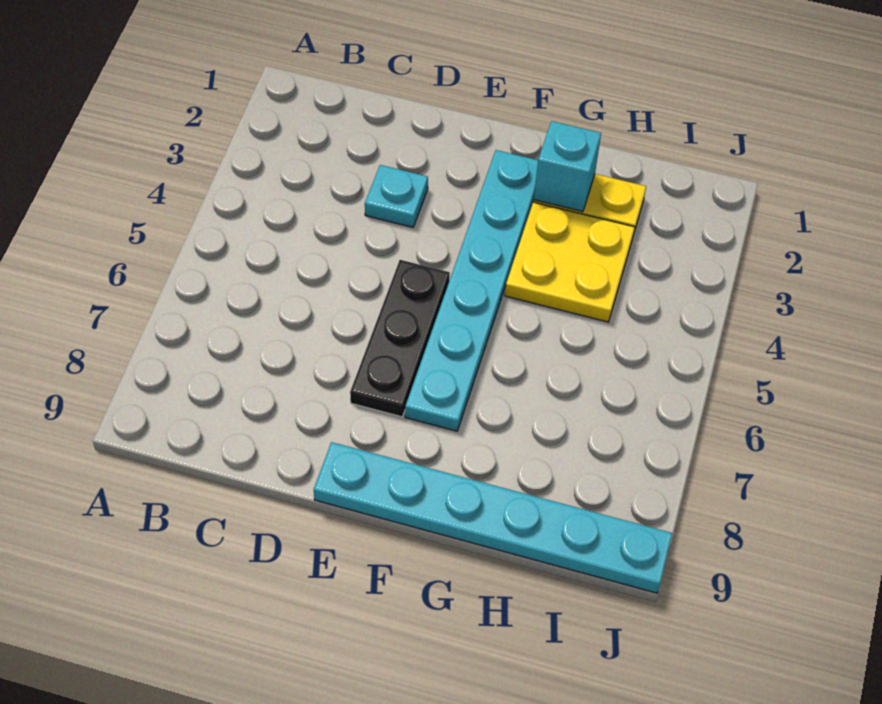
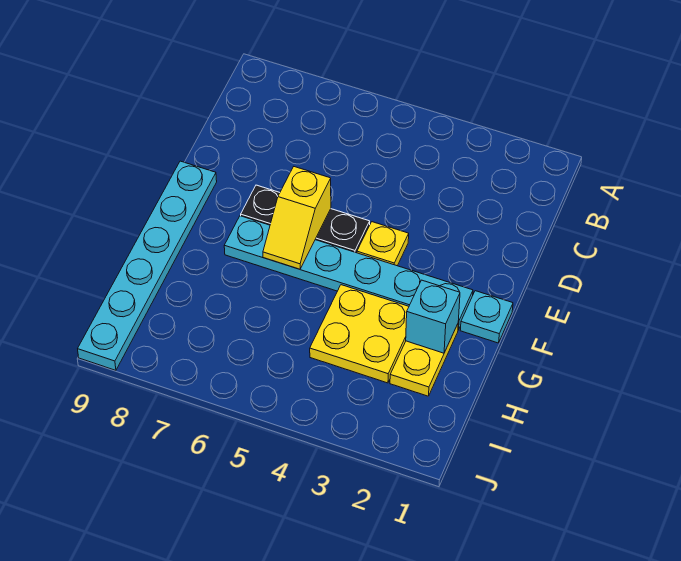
cyan plate D3 level 1 -> cyan plate F1 level 1
none -> yellow plate E4 level 1
none -> yellow slope E6:F6 level 2 top E

